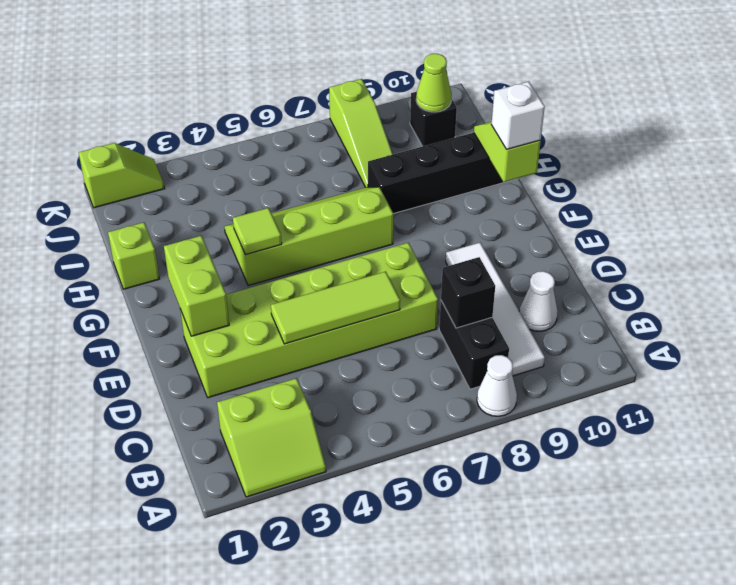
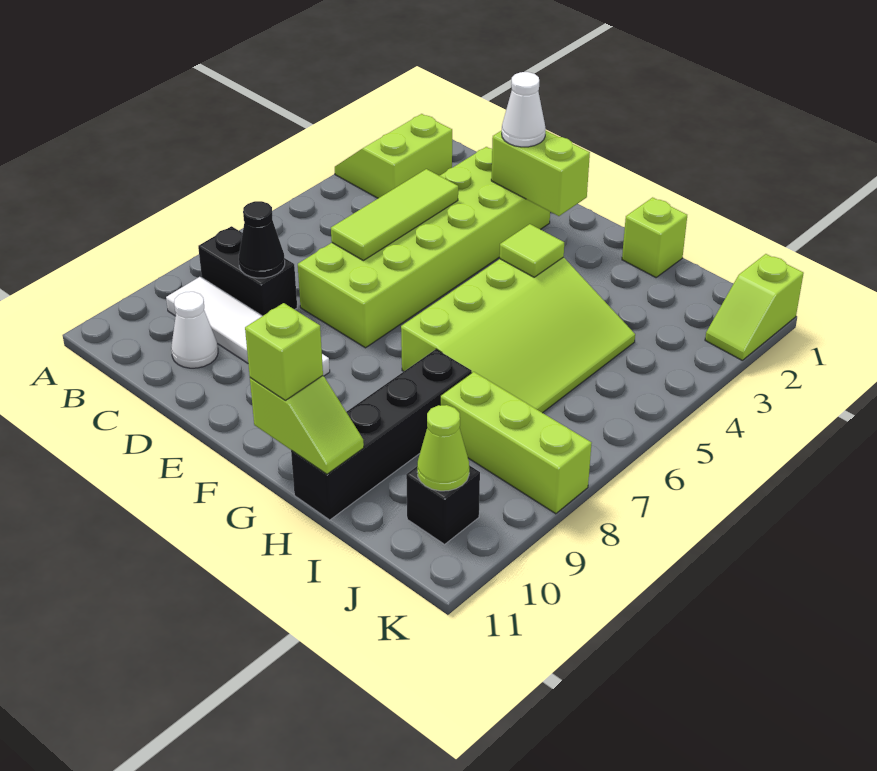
white cone A8 level 1 -> white cone E2 level 3
black brick C8 level 2 -> black cone C8 level 2
lime slope G4:H7 level 1 top G -> lime slope G4:I7 level 1 top G
white brick G11 level 3 -> lime brick G11 level 3
lime slope I8:K8 level 1 top K -> lime brick I8:K8 level 1

